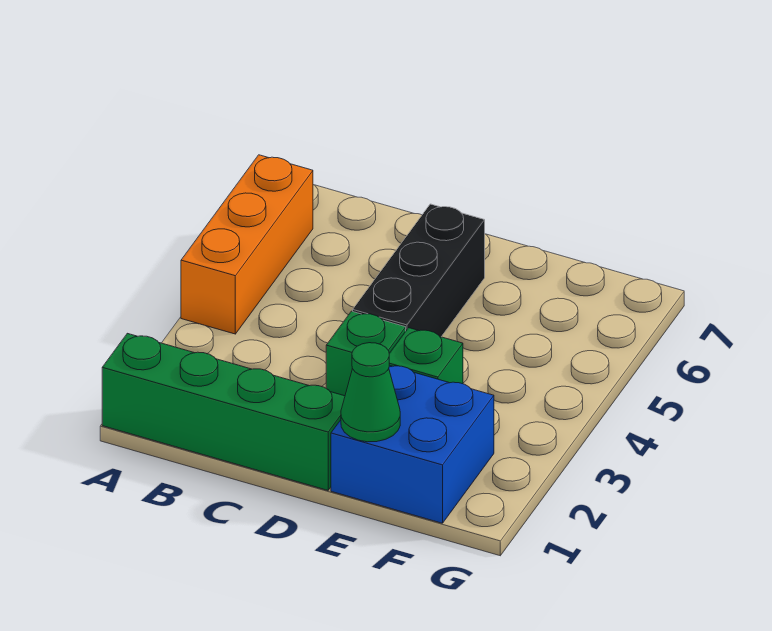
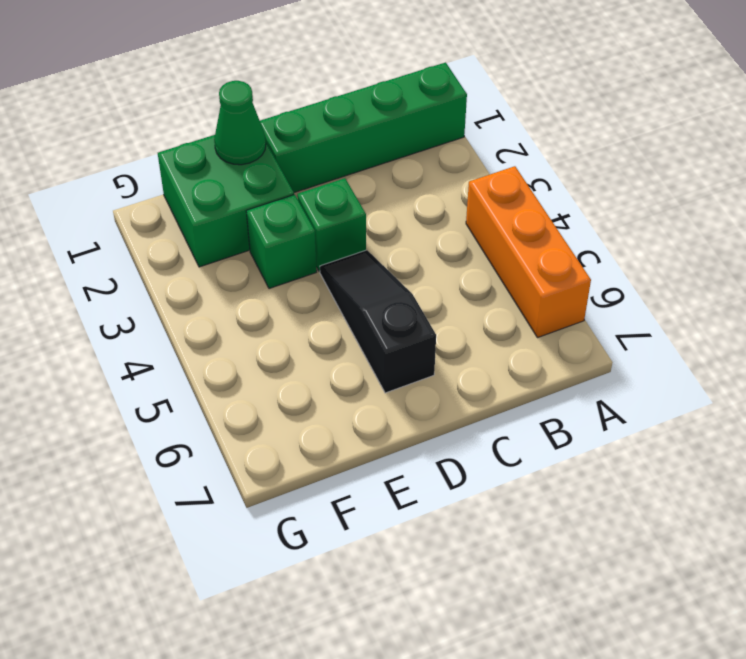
black brick D4:D6 level 1 -> black slope D4:D6 level 1 top 6
blue brick E1:F2 level 1 -> green brick E1:F2 level 1

